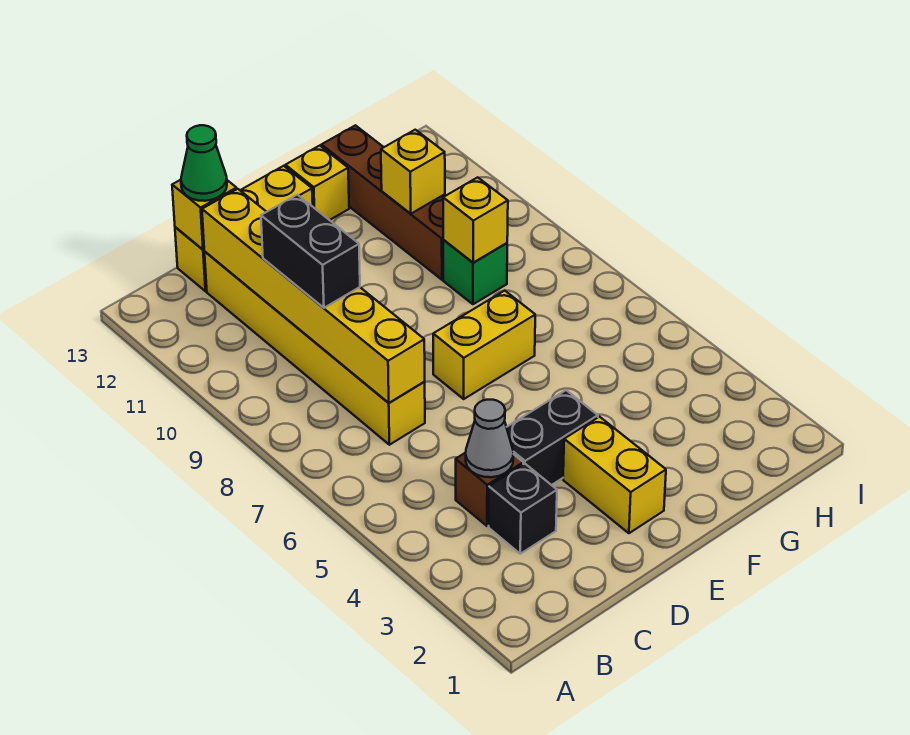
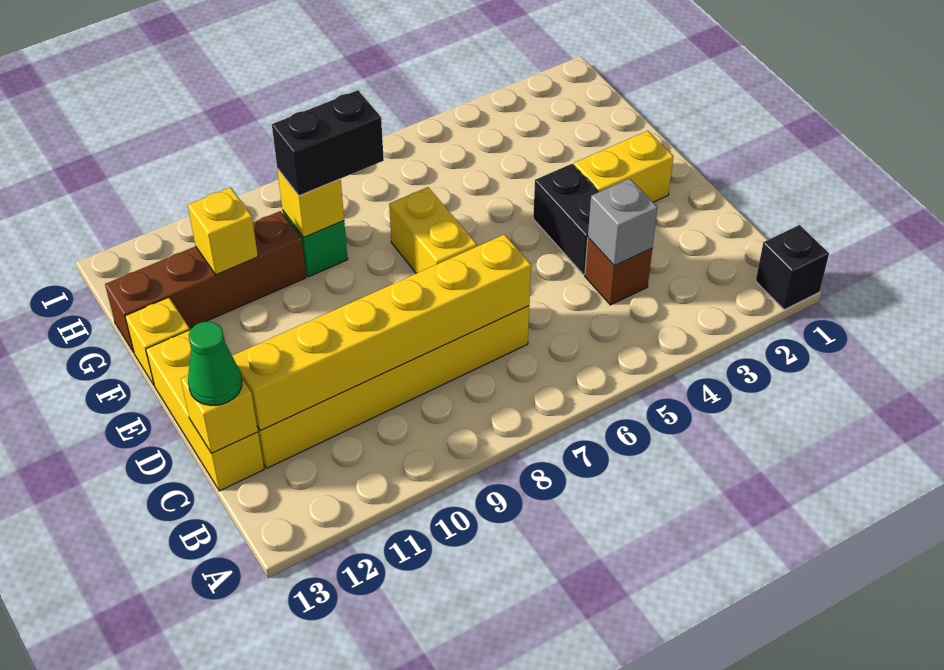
black brick C3 level 1 -> black brick A1 level 1
grey cone C4 level 2 -> grey brick C4 level 2
black brick C9:C10 level 3 -> black brick G8:G9 level 3

